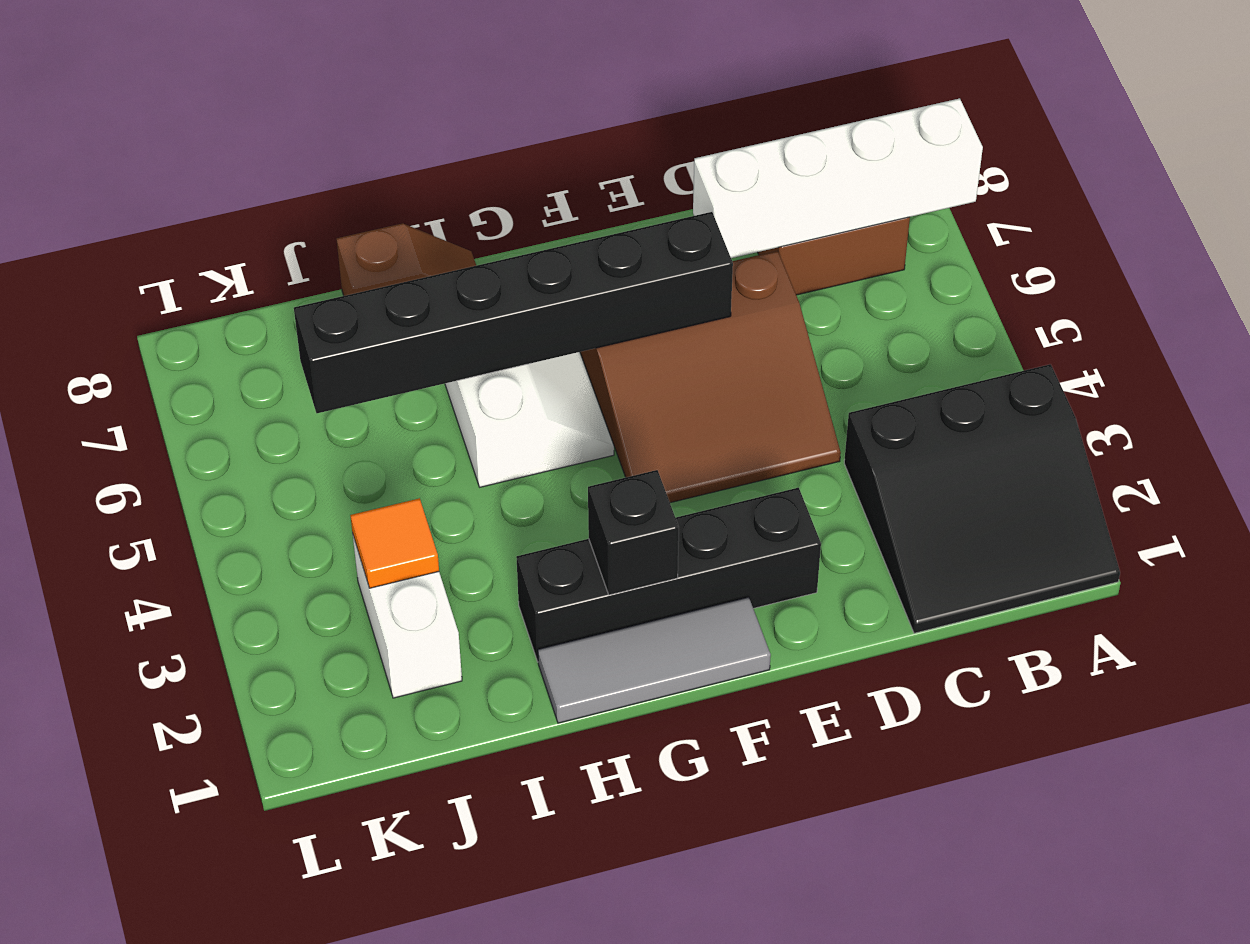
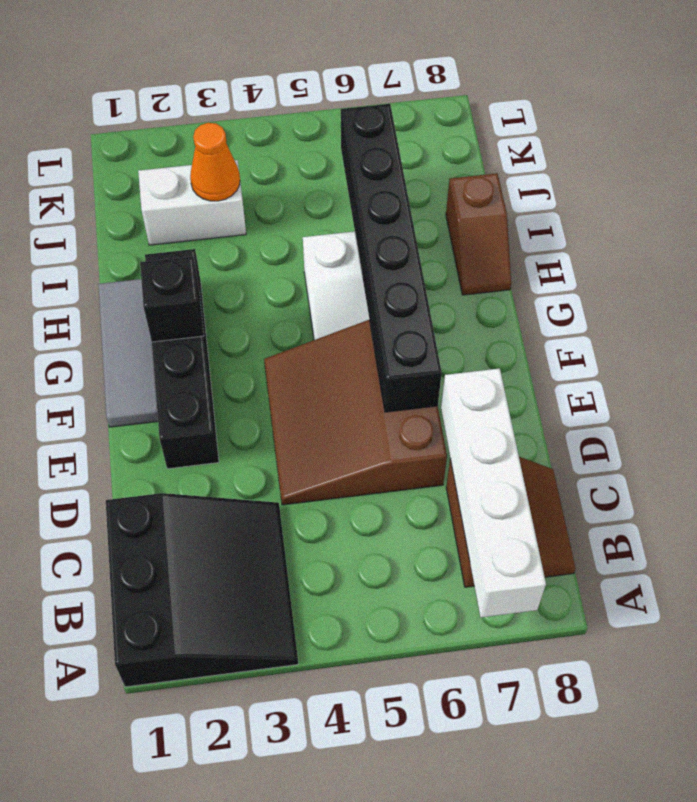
black slope A1:C3 level 1 top 3 -> black slope A1:C3 level 1 top 1
orange tile J3 level 2 -> orange cone J3 level 2

